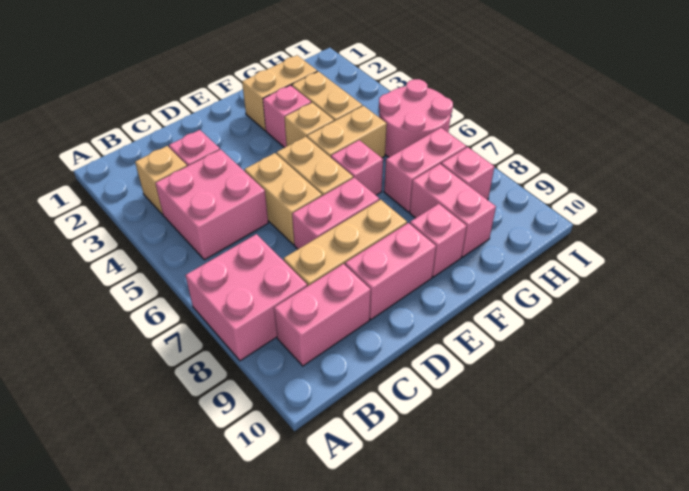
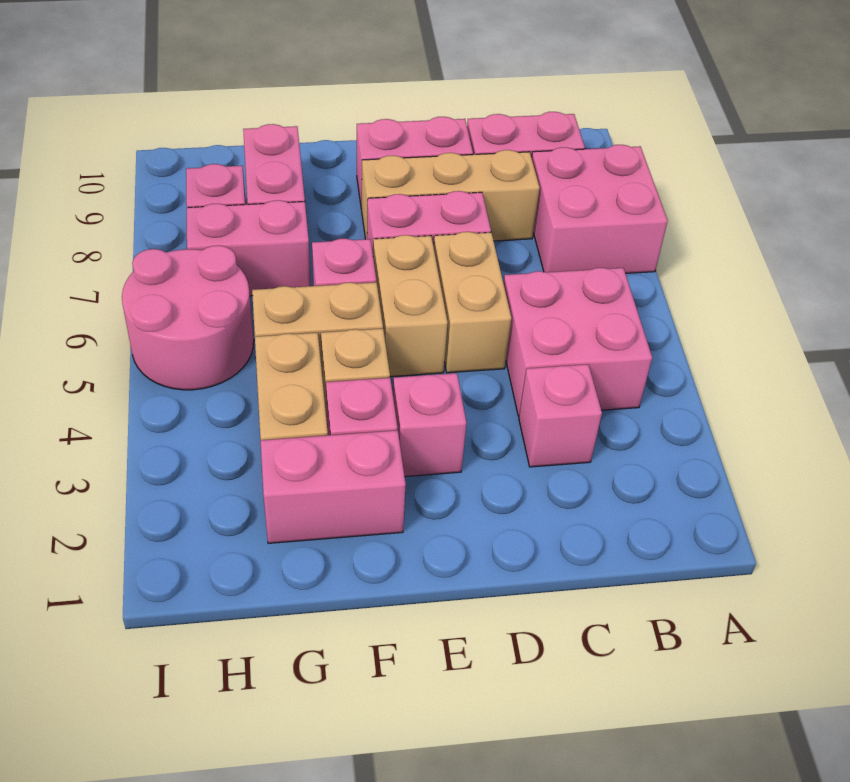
tan brick B3 level 1 -> none
tan brick F2:G2 level 1 -> pink brick F2:G2 level 1
pink brick F9 level 1 -> pink brick E3 level 1

